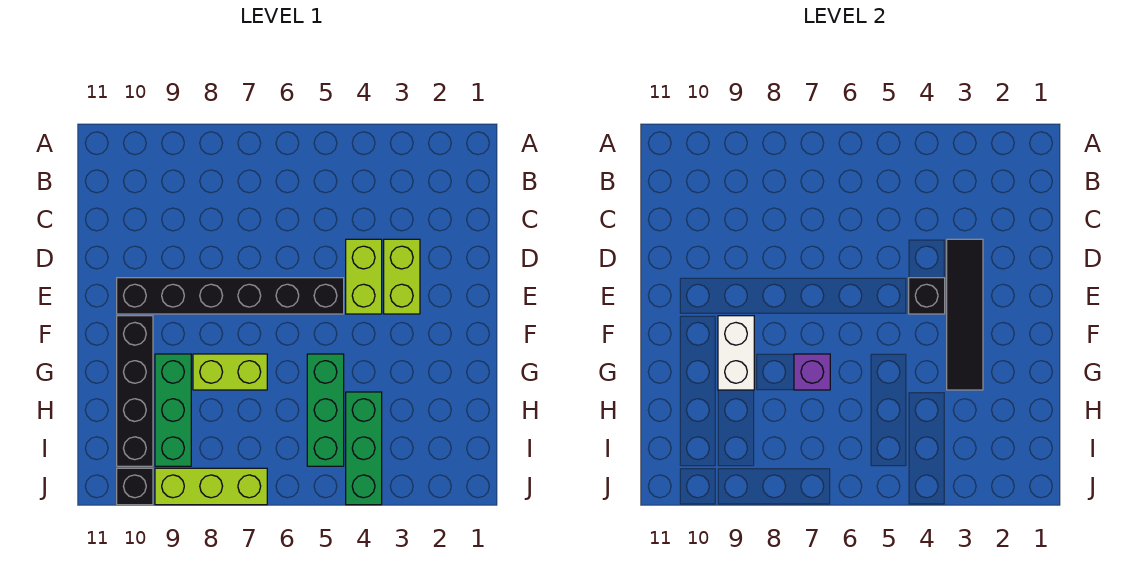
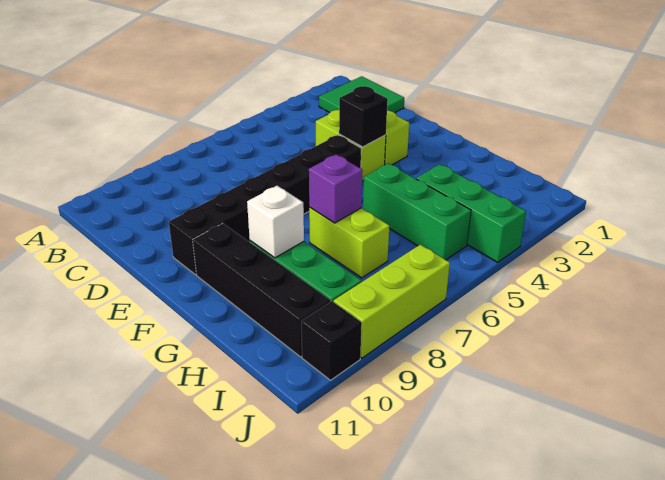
none -> green tile B1:C2 level 1
black tile D3:G3 level 2 -> none
white brick F9:G9 level 2 -> white brick G9 level 2
lime brick G7:G8 level 1 -> lime brick G7:H7 level 1

